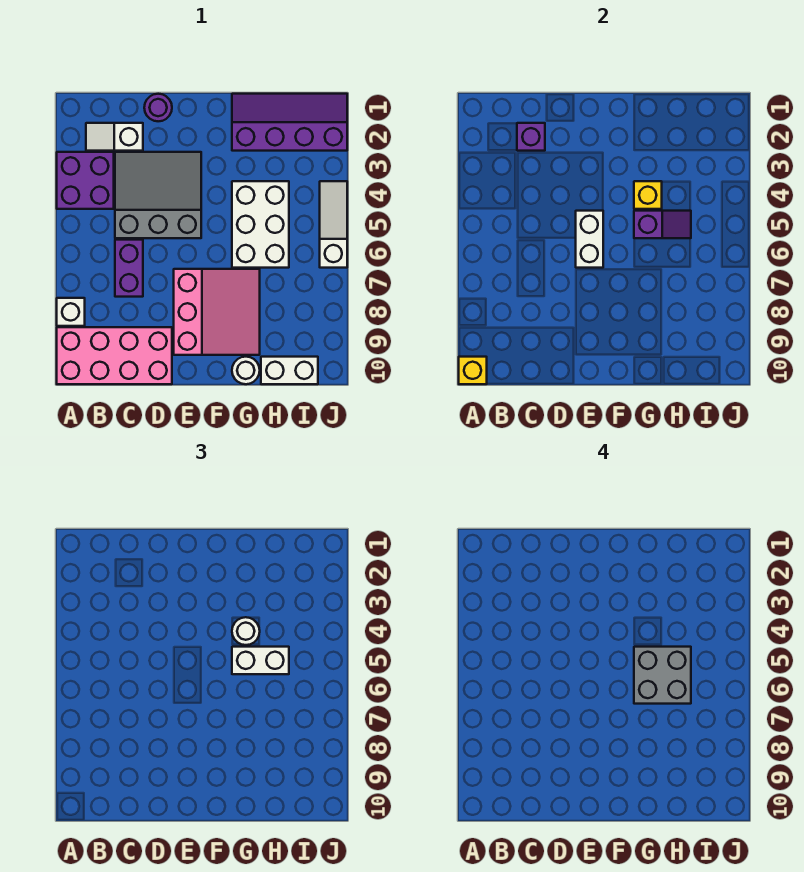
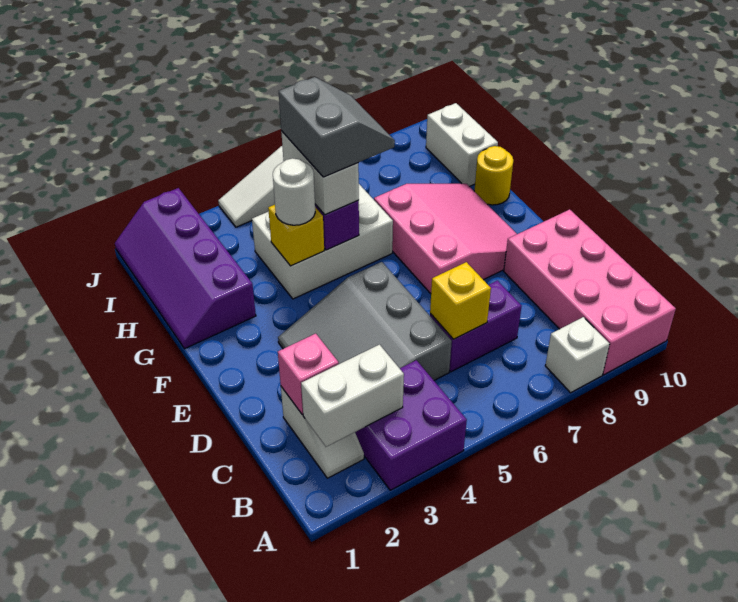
yellow brick A10 level 2 -> yellow brick C6 level 2
purple brick C2 level 2 -> pink brick C2 level 2
purple round brick D1 level 1 -> none
white brick E5:E6 level 2 -> white brick B2:B3 level 2
pink slope E7:G9 level 1 top E -> pink slope E7:G9 level 1 top 7
grey brick G5:H6 level 4 -> grey slope G5:H6 level 4 top 5
white round brick G10 level 1 -> yellow round brick G10 level 1

